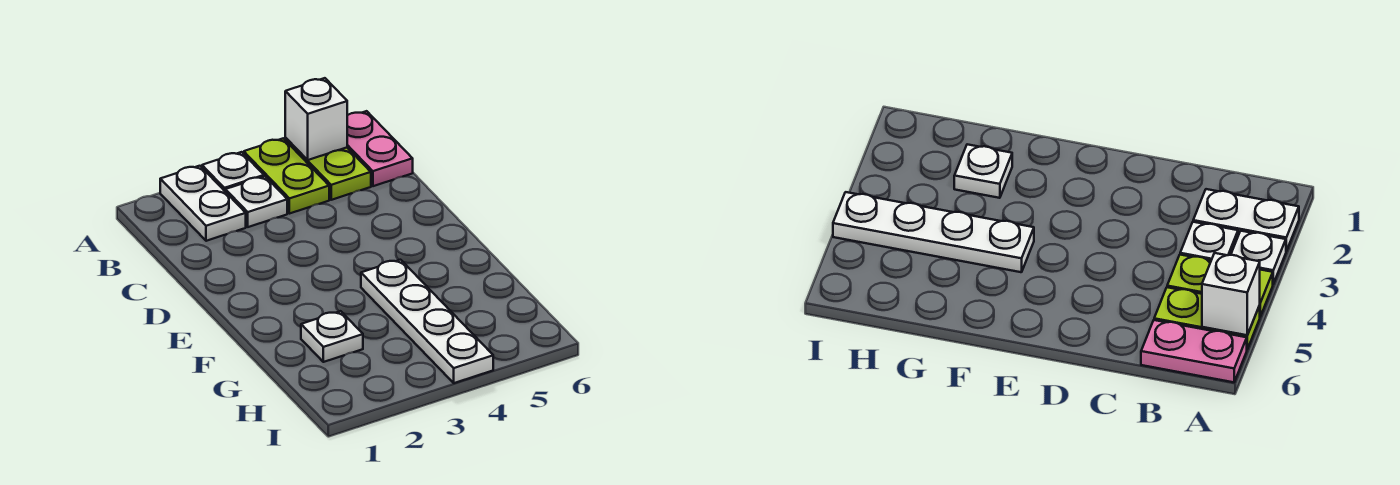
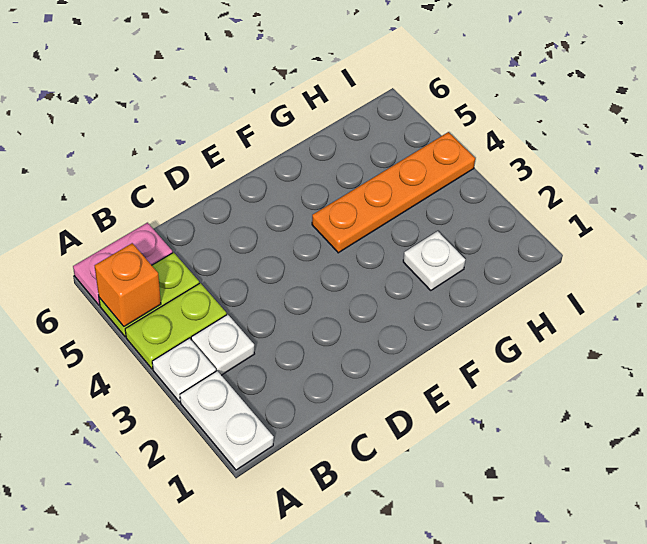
white plate A2:B2 level 1 -> white plate A1:A2 level 1
white brick A5 level 2 -> orange brick A5 level 2
white plate F4:I4 level 1 -> orange plate F4:I4 level 1

